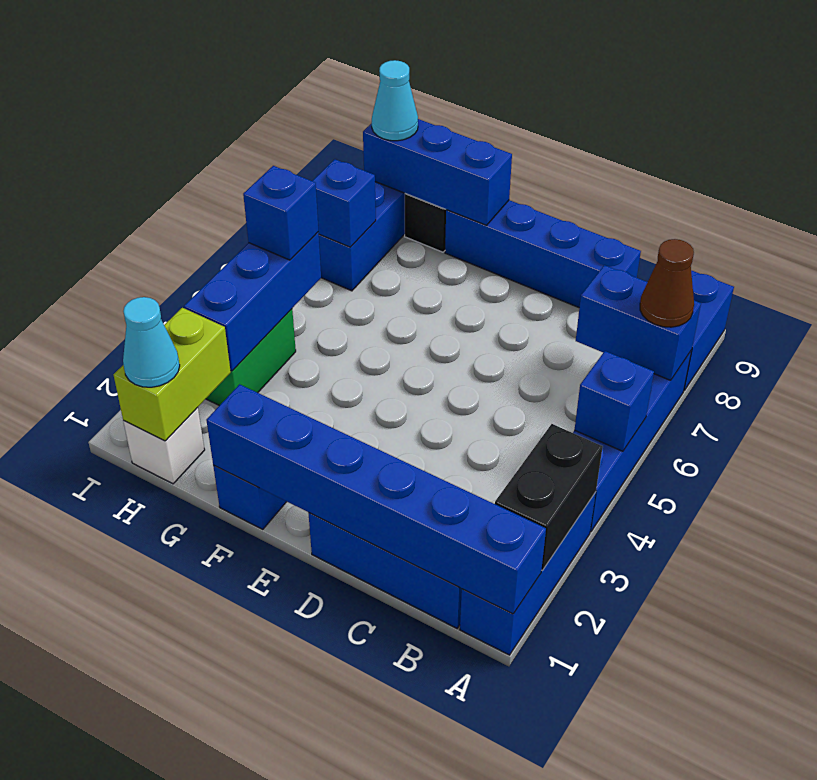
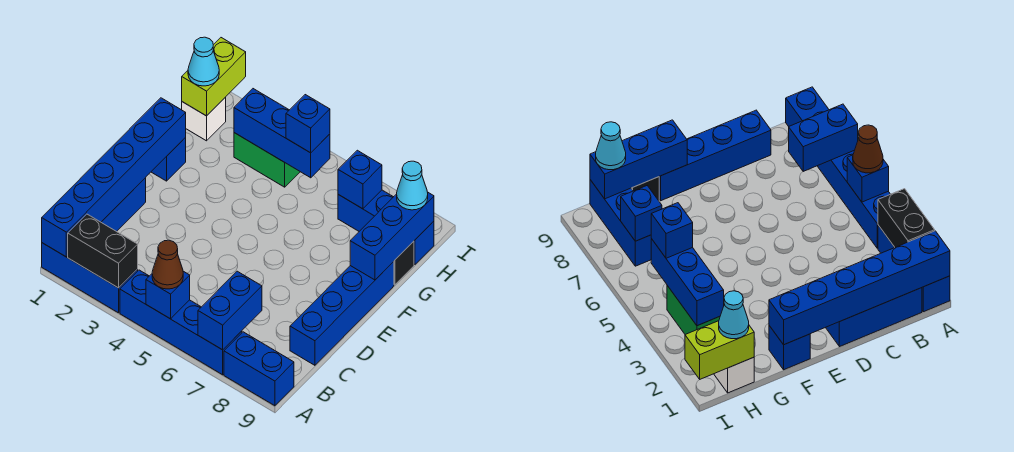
brown cone A7 level 3 -> brown cone A5 level 3
lime brick H1:H2 level 2 -> lime brick H1:I1 level 2

